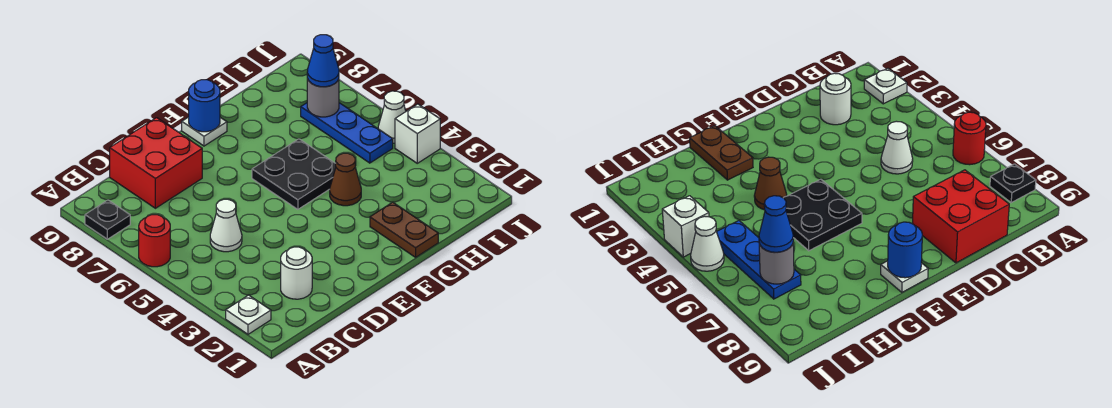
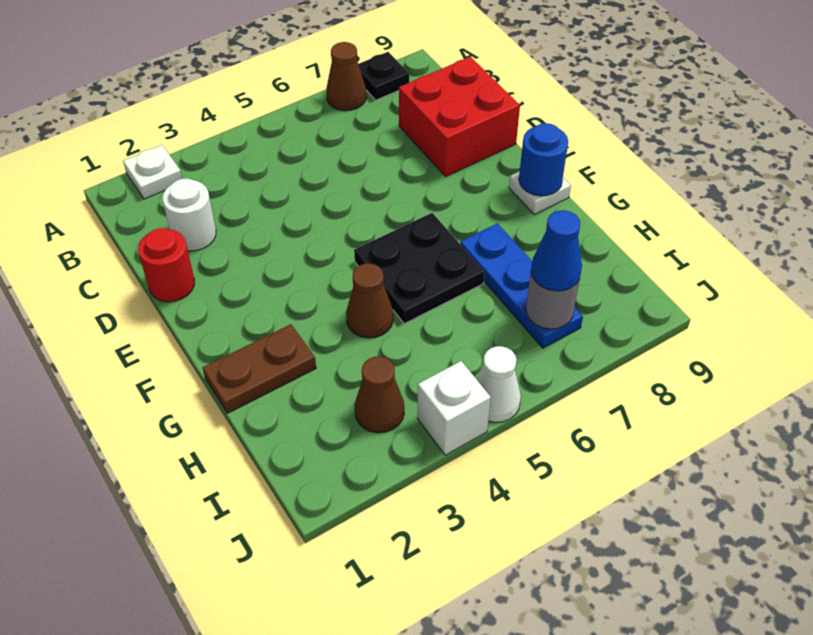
red round brick A6 level 1 -> red round brick D1 level 1
none -> brown cone A7 level 1
white cone C5 level 1 -> none
none -> brown cone I3 level 1
blue plate I5:I7 level 1 -> blue plate G7:I7 level 1

